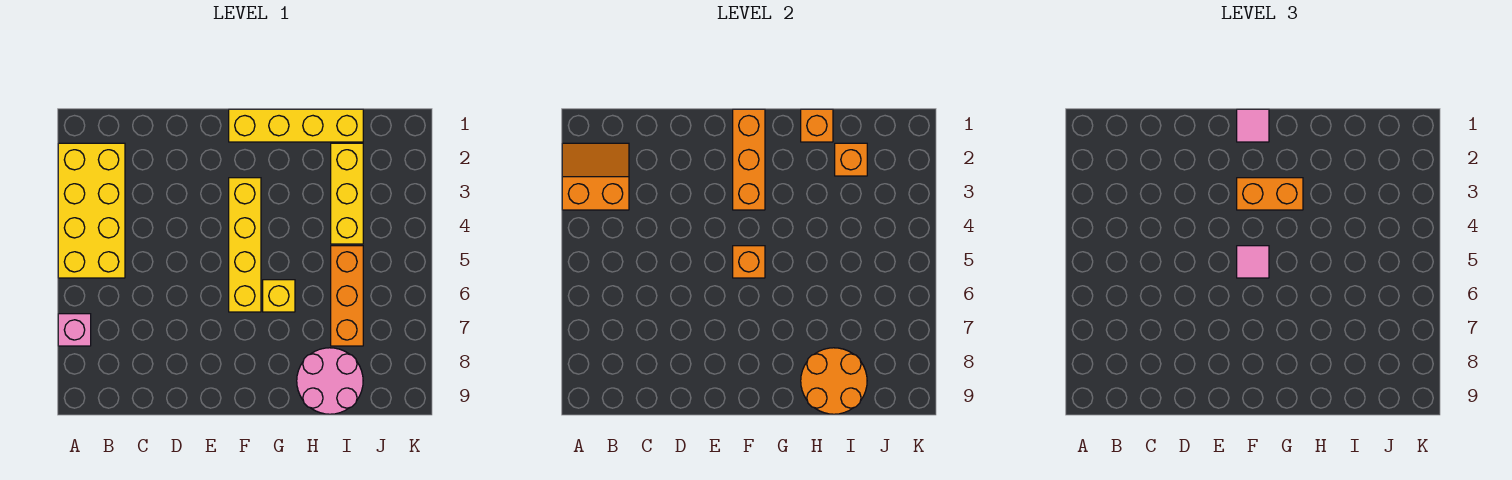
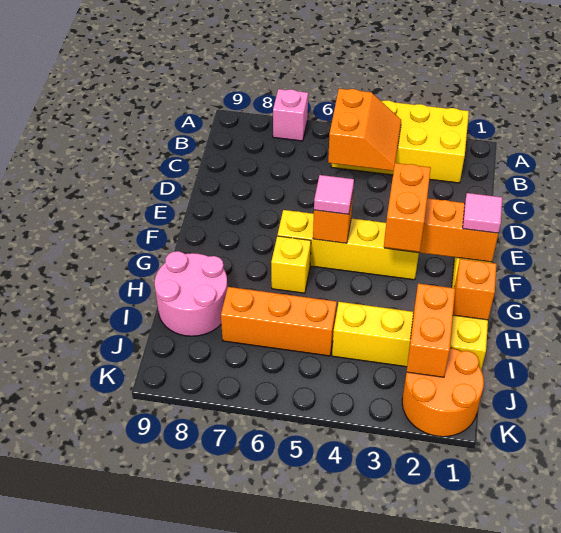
orange slope A2:B3 level 2 top 3 -> orange slope B4:C5 level 2 top 5
orange round brick H8:I9 level 2 -> orange round brick J1:K2 level 1
orange brick I2 level 2 -> orange brick I2:J2 level 2

